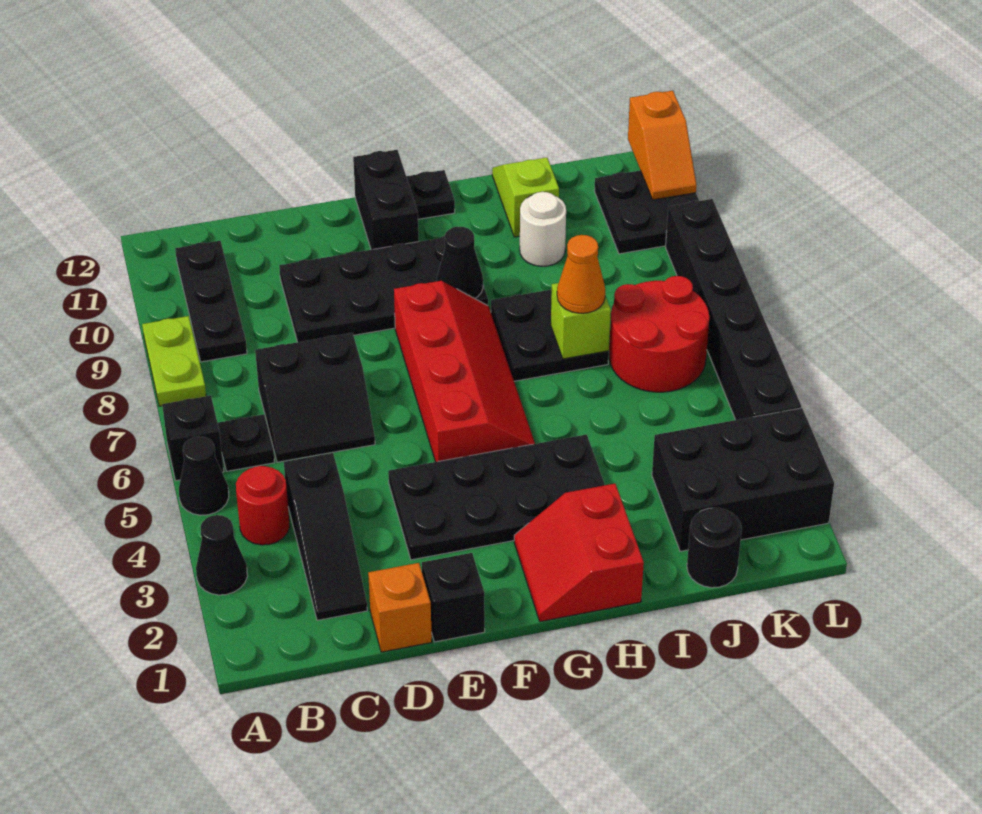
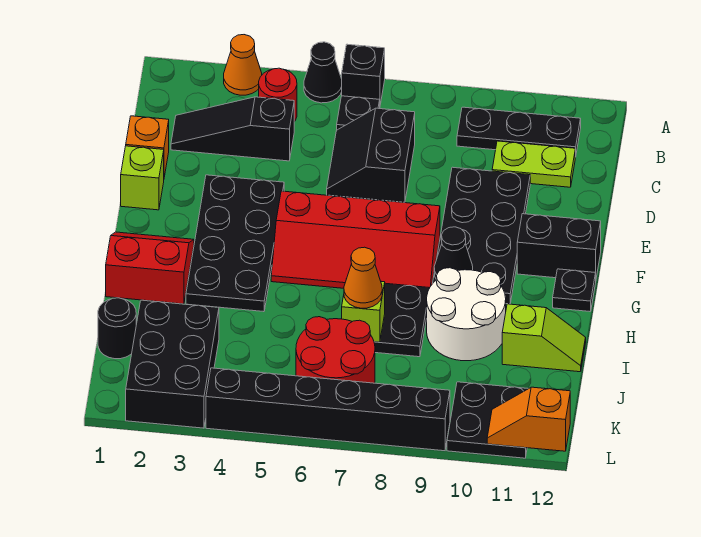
black cone A3 level 1 -> orange cone A3 level 1
lime plate A8:A9 level 1 -> lime plate C10:C11 level 1
black brick E1 level 1 -> lime brick E1 level 1
white round brick I10 level 1 -> white round brick H9:I10 level 1

